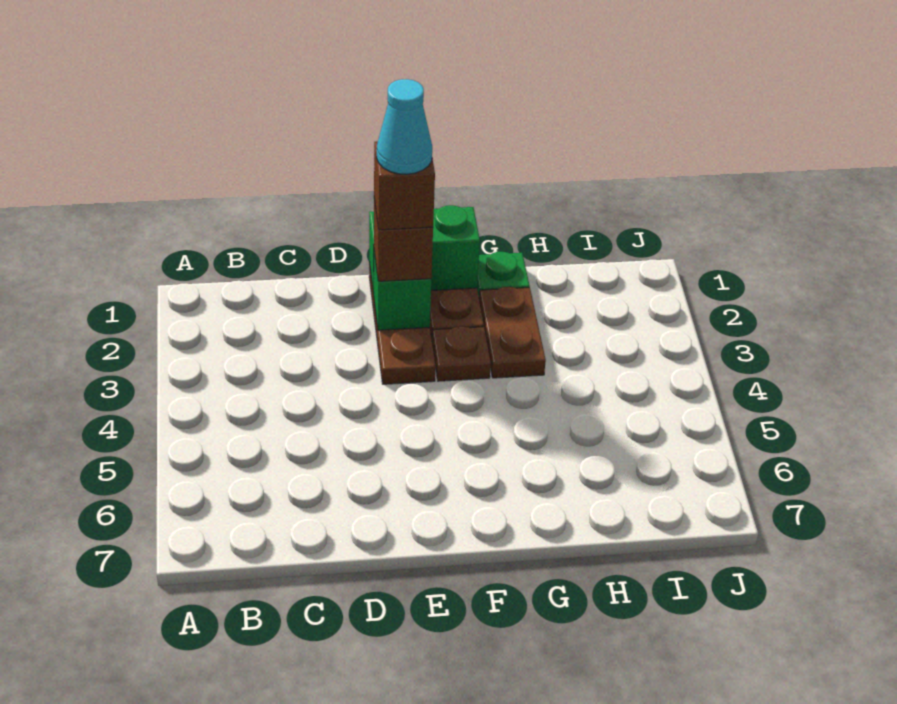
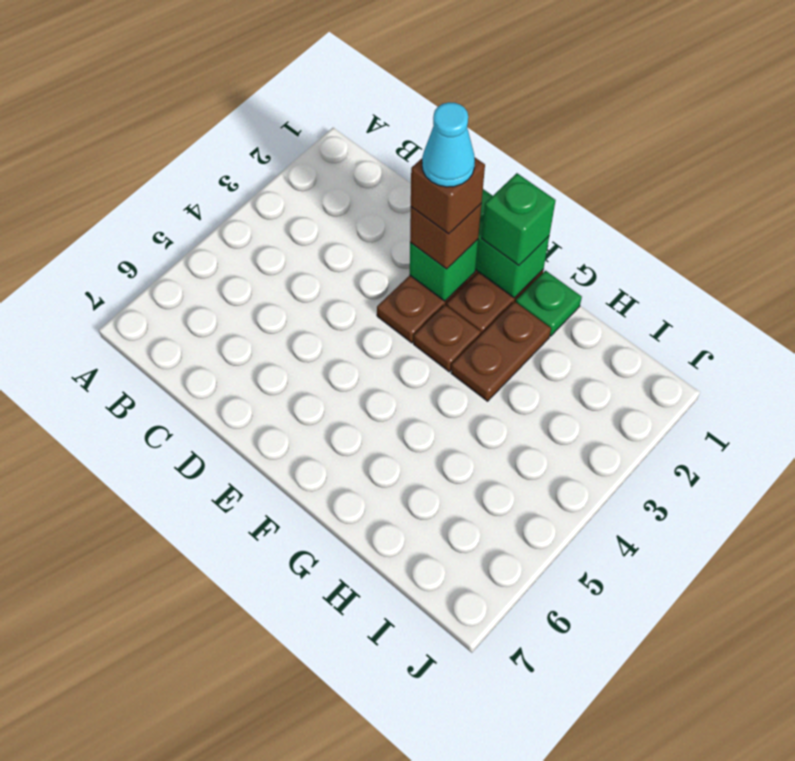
none -> green brick F1 level 3

